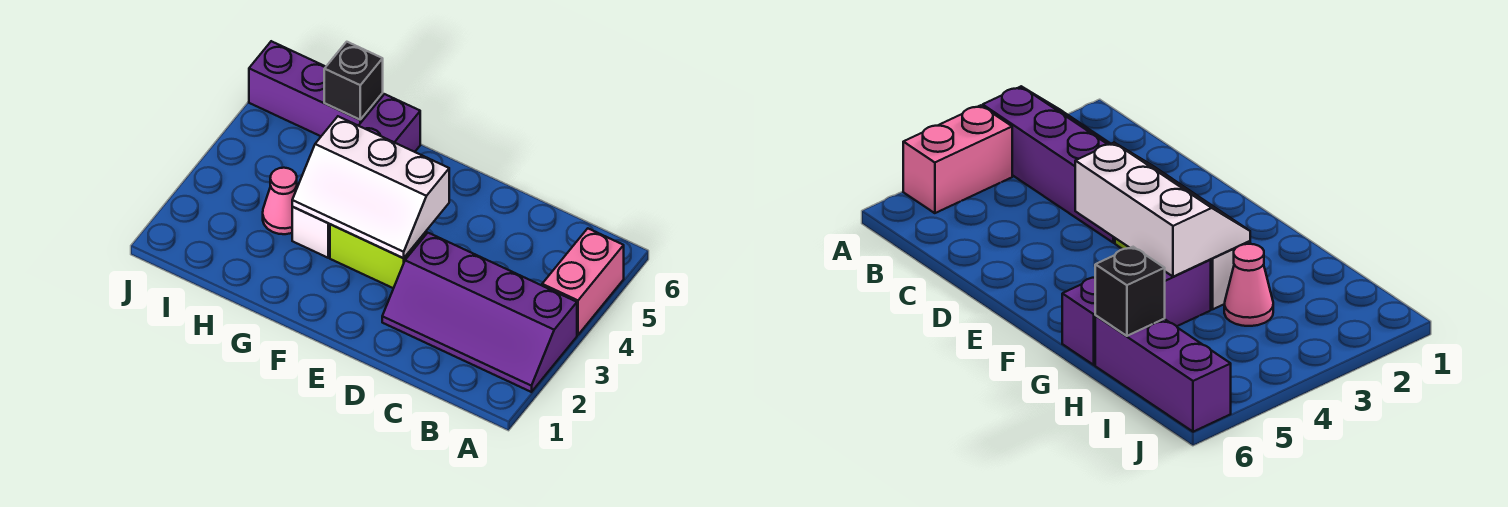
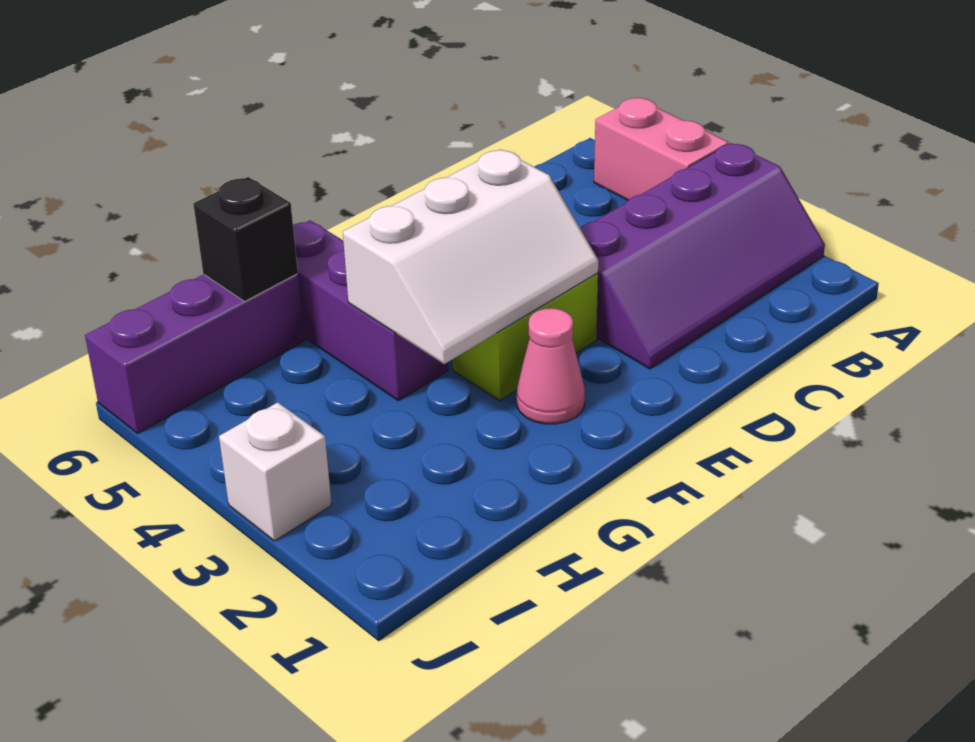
white brick G3 level 1 -> white brick J3 level 1
pink cone H3 level 1 -> pink cone F2 level 1

